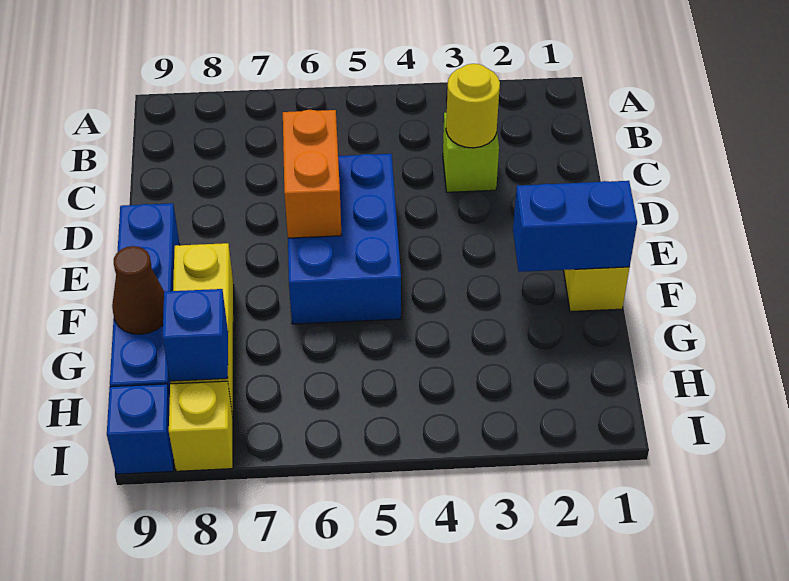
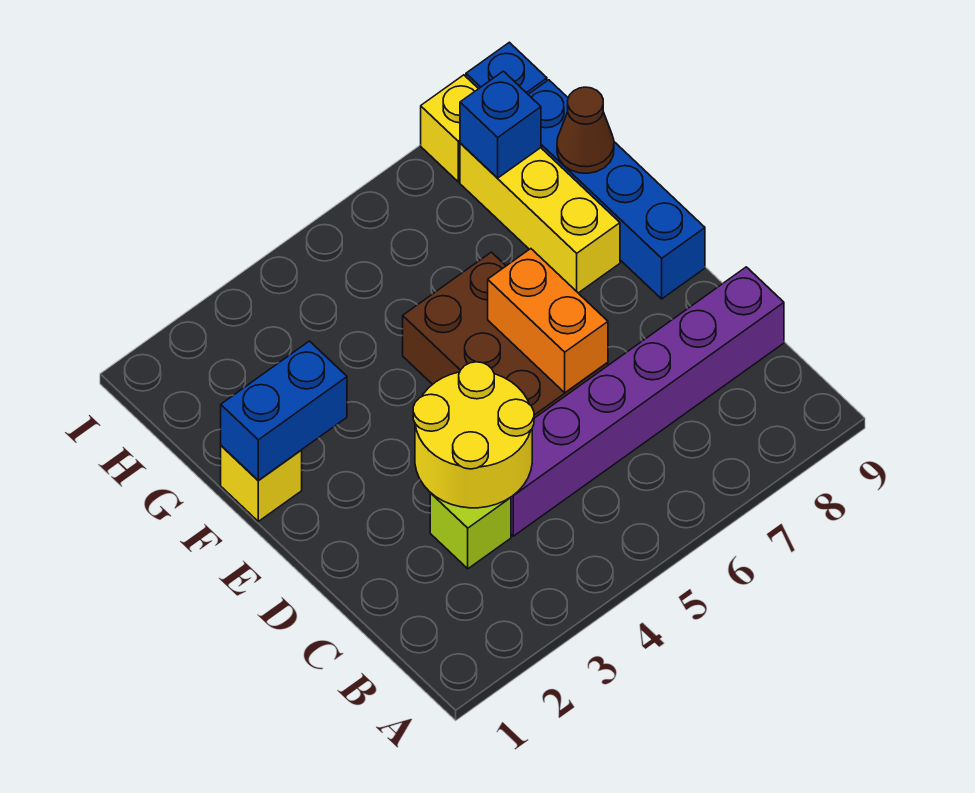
yellow round brick C3 level 2 -> yellow round brick C3:D4 level 2
none -> purple brick C4:C9 level 1
blue brick D5:F6 level 1 -> brown brick D5:F6 level 1

